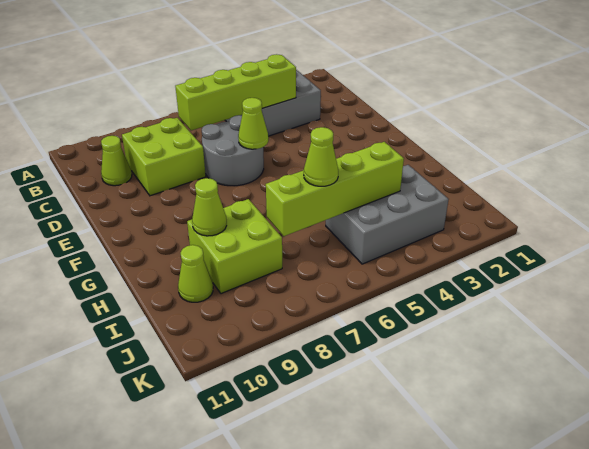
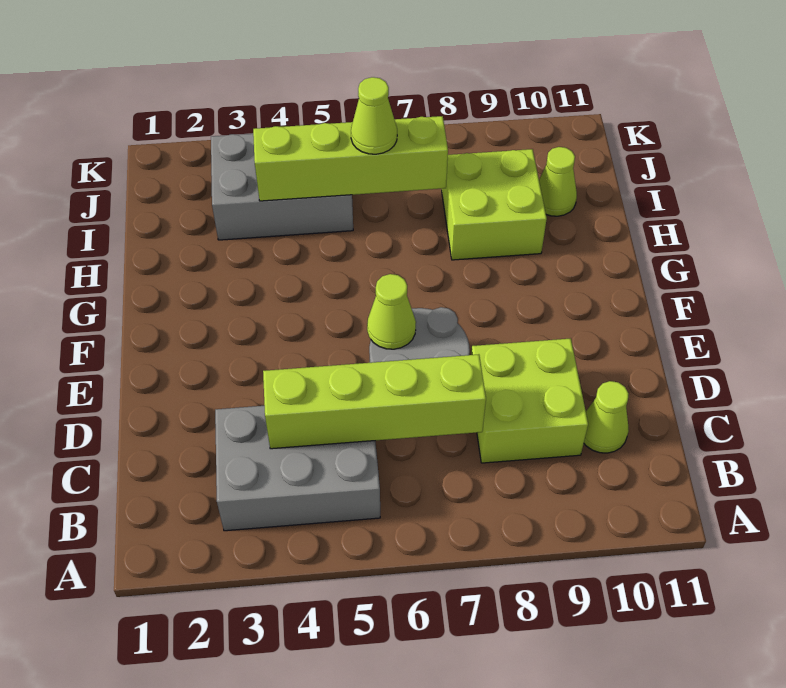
lime cone H9 level 2 -> none

